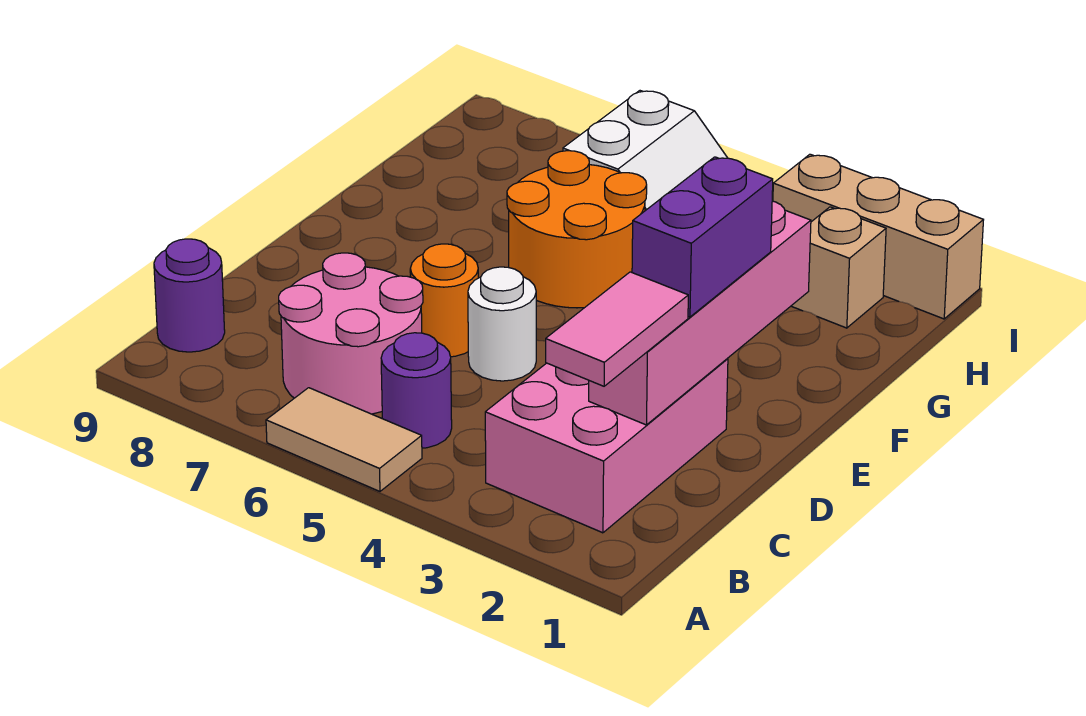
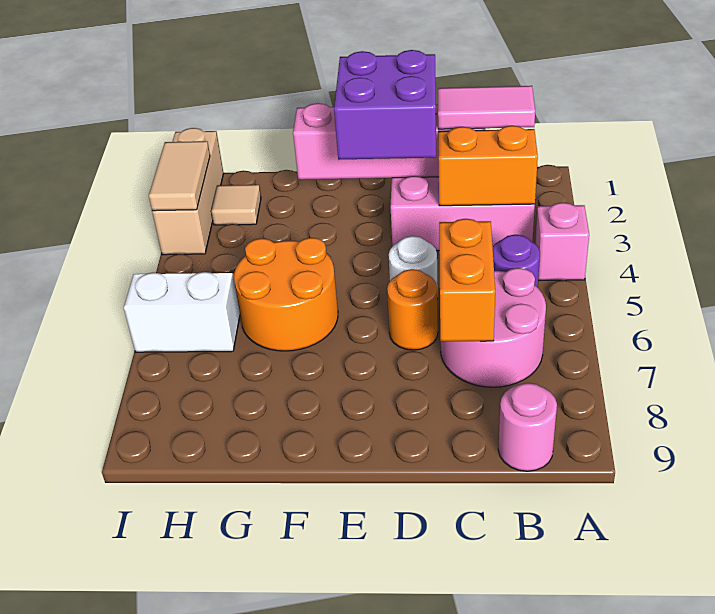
none -> pink brick A4 level 1
tan tile A5:A6 level 1 -> tan tile I2:I3 level 2
none -> orange brick B3:C3 level 2
purple round brick B9 level 1 -> pink round brick B9 level 1
none -> orange brick C6:C7 level 2
purple brick D2:E2 level 3 -> purple brick D2:E3 level 3
tan brick H2 level 1 -> tan tile H2 level 1

